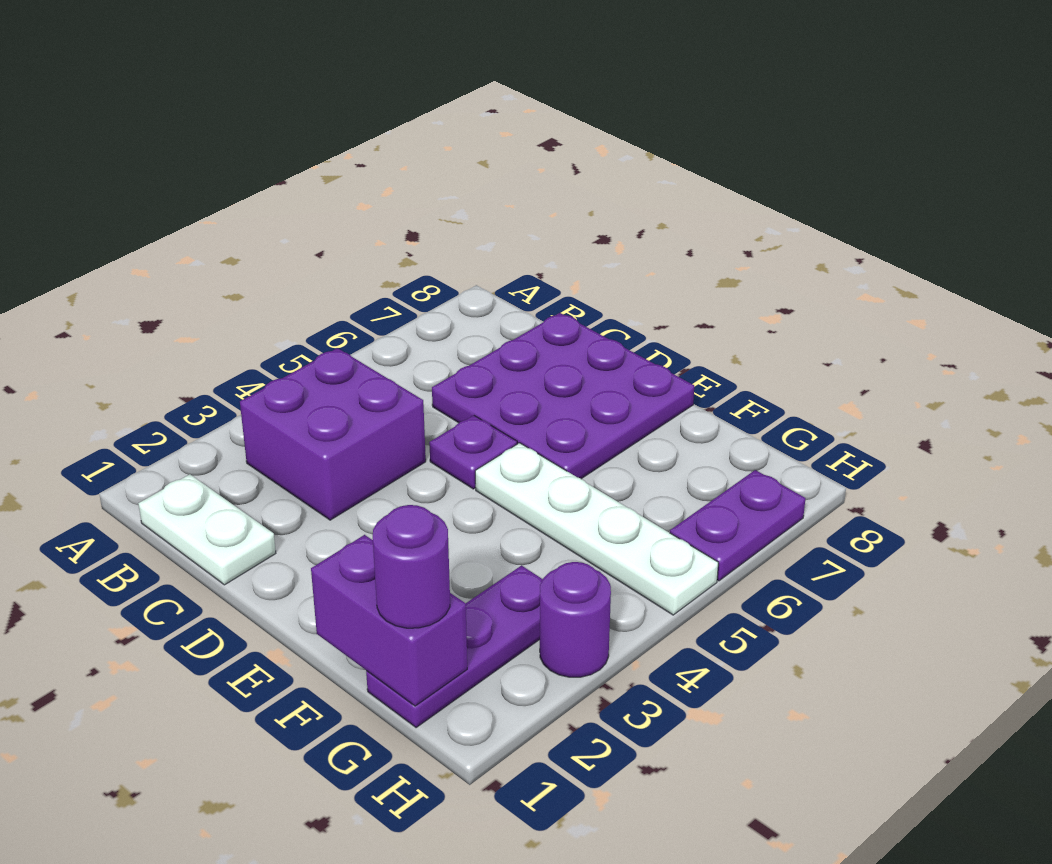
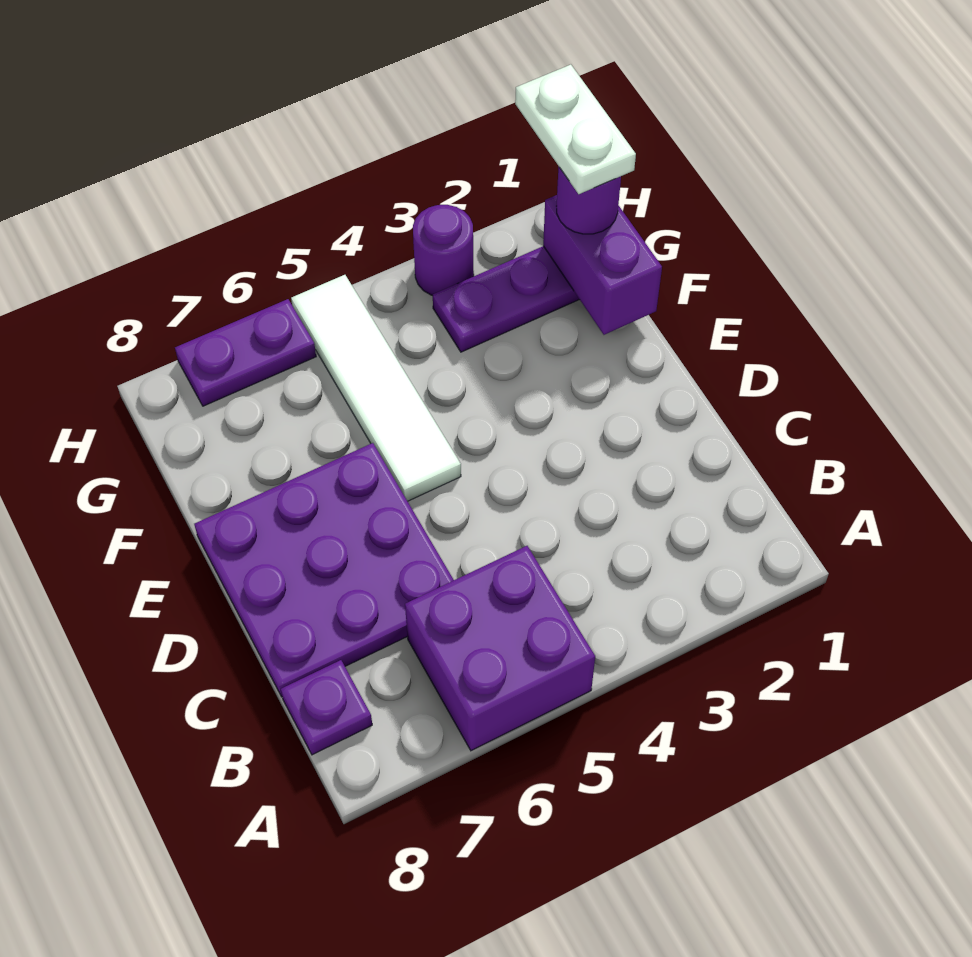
white plate B1:C1 level 1 -> white plate G1:H1 level 4
purple brick B3:C4 level 1 -> purple brick A5:B6 level 1
purple plate D5 level 1 -> purple plate B8 level 1
white plate E5:H5 level 1 -> white tile E5:H5 level 1

